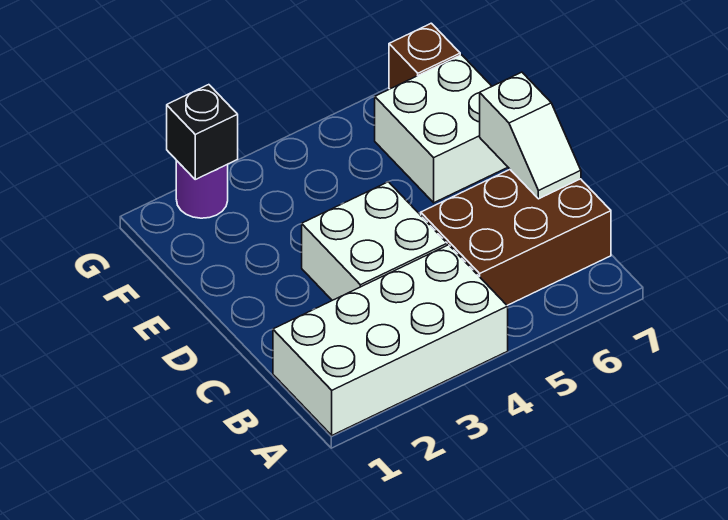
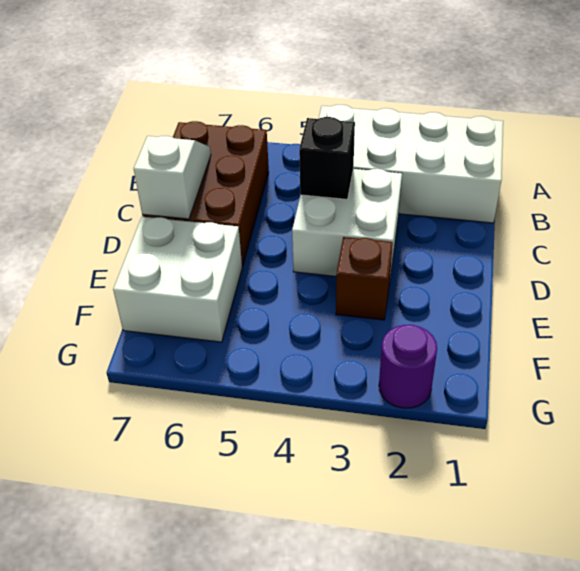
brown brick B5:C7 level 1 -> brown brick B6:D7 level 1
black brick G2 level 2 -> black brick C4 level 2
brown brick G7 level 1 -> brown brick E3 level 1

